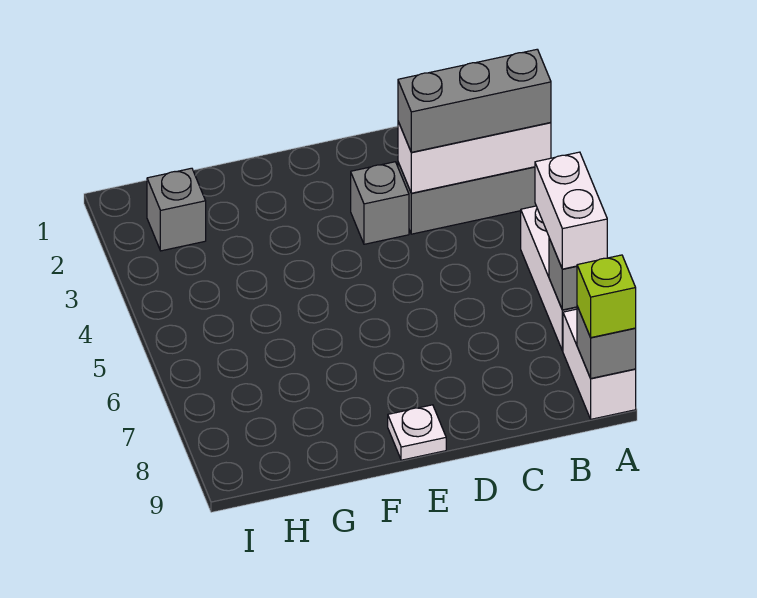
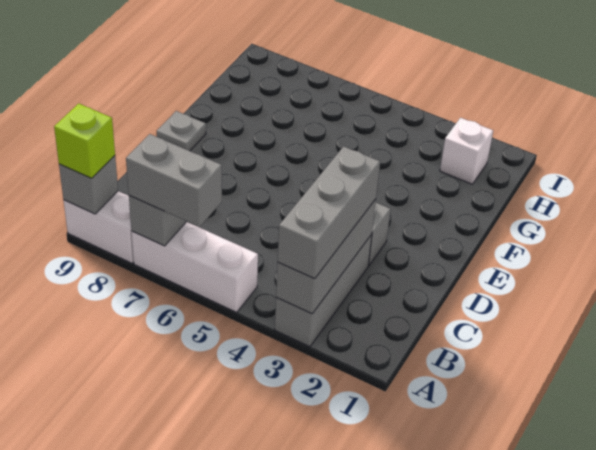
white brick A3:C3 level 2 -> grey brick A3:C3 level 2
white brick A6:A7 level 3 -> grey brick A6:A7 level 3
white plate E9 level 1 -> grey plate E9 level 1
grey brick H2 level 1 -> white brick H2 level 1

